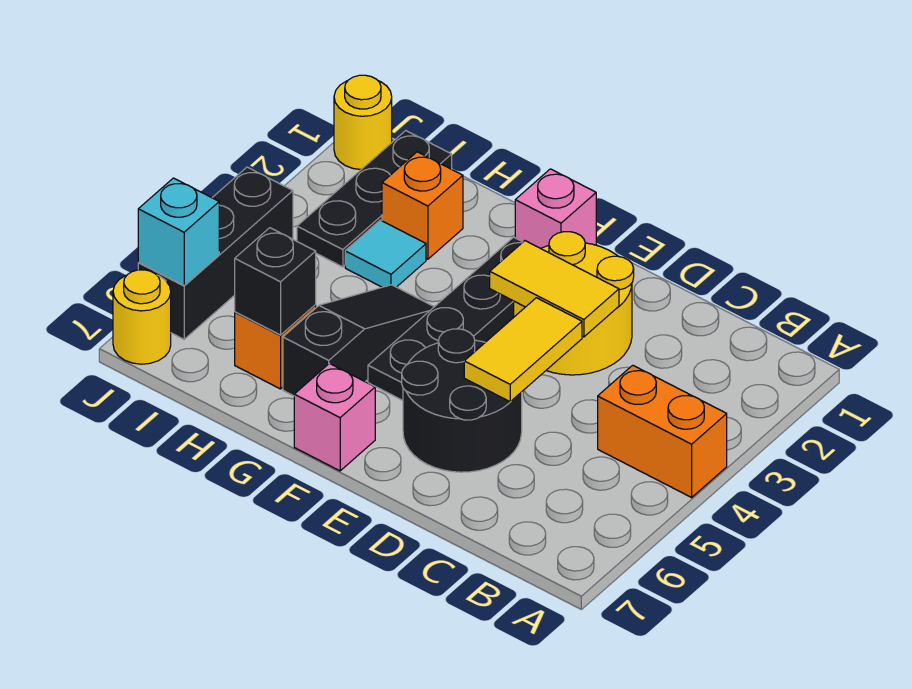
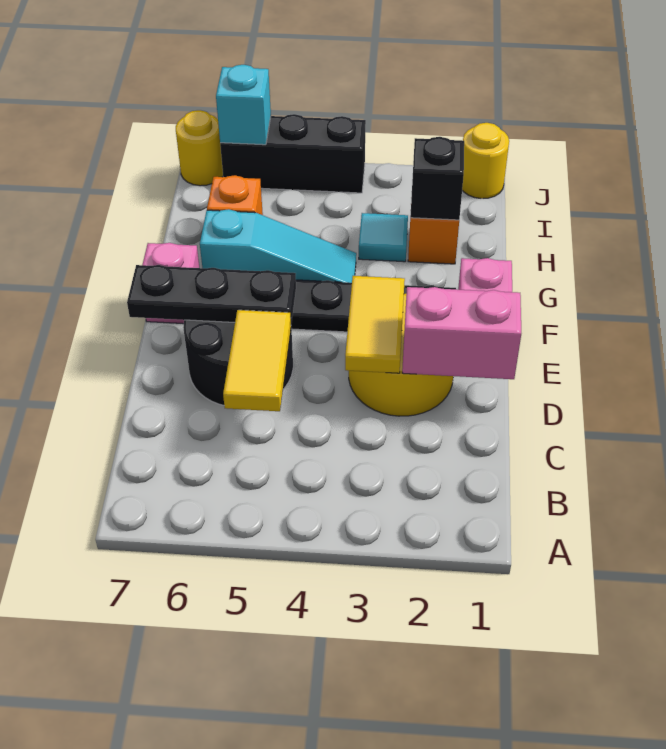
orange brick A4:B4 level 1 -> none
none -> pink brick D1:D2 level 2
yellow tile D4:D5 level 2 -> yellow tile C5:D5 level 2
black slope G4:G6 level 1 top 6 -> cyan slope G4:G6 level 1 top 6
black brick H6 level 2 -> black brick H2 level 2
black plate I1:I3 level 1 -> black plate E5:E7 level 2

